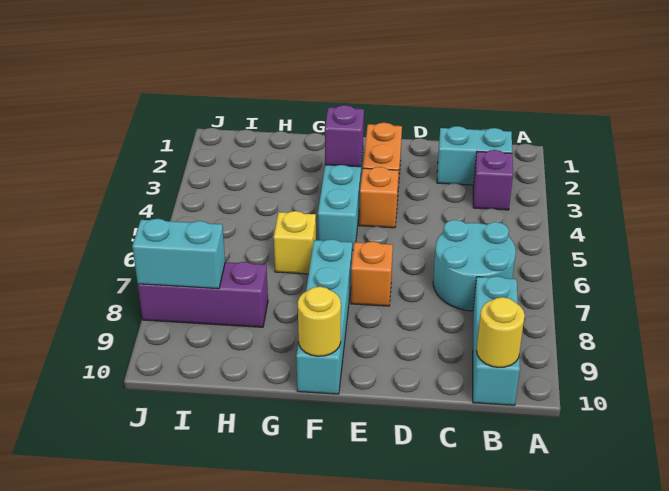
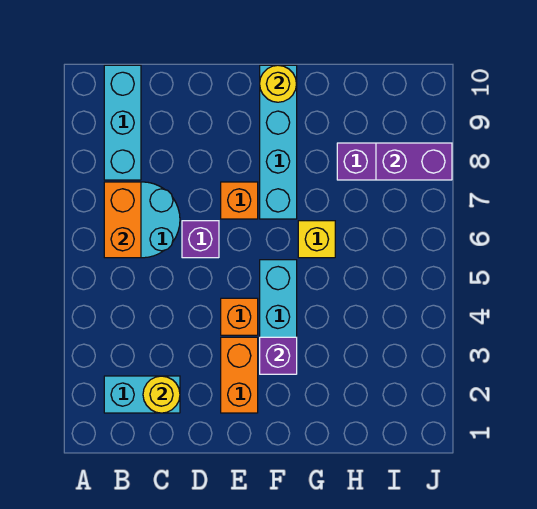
purple brick B3 level 1 -> purple brick D6 level 1
none -> orange brick B6:B7 level 2
yellow round brick B10 level 2 -> yellow round brick C2 level 2
cyan brick I8:J8 level 2 -> purple brick I8:J8 level 2

